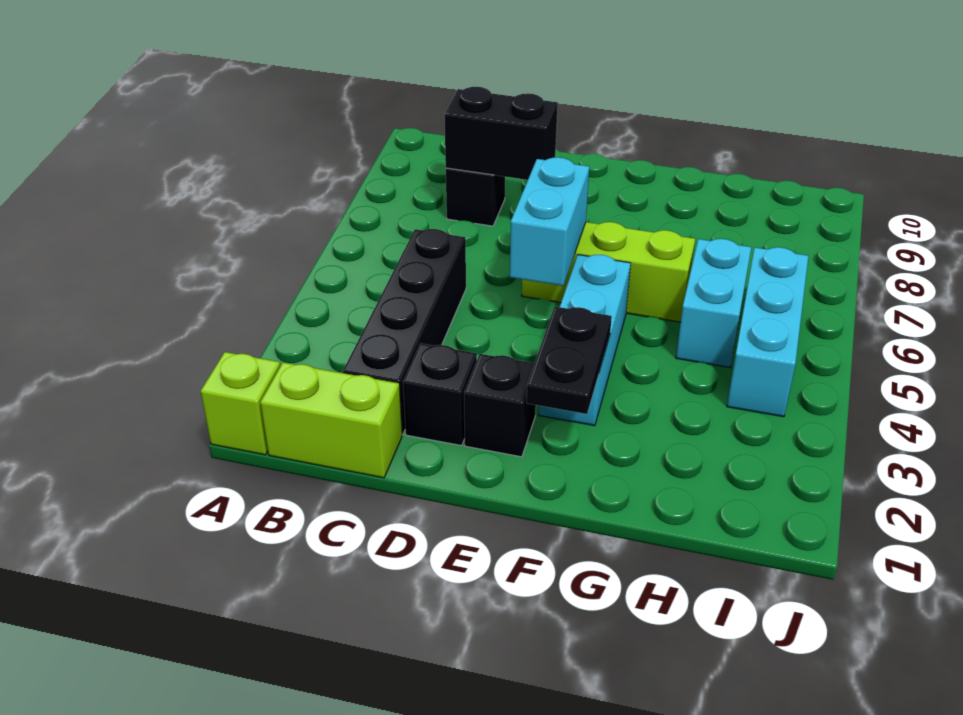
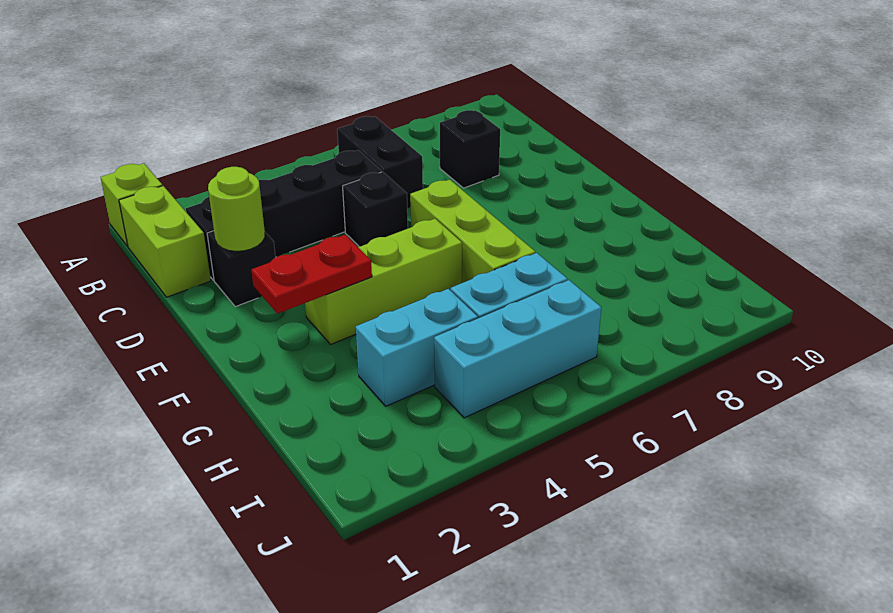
black brick C8:D8 level 2 -> black brick B6:C6 level 1
none -> lime round brick D2 level 2
black brick E2 level 1 -> black brick D5 level 1
cyan brick E5:E6 level 2 -> cyan brick H3:H4 level 1
black plate F2:F3 level 2 -> red plate F2:F3 level 2
cyan brick F3:F5 level 1 -> lime brick F3:F5 level 1

